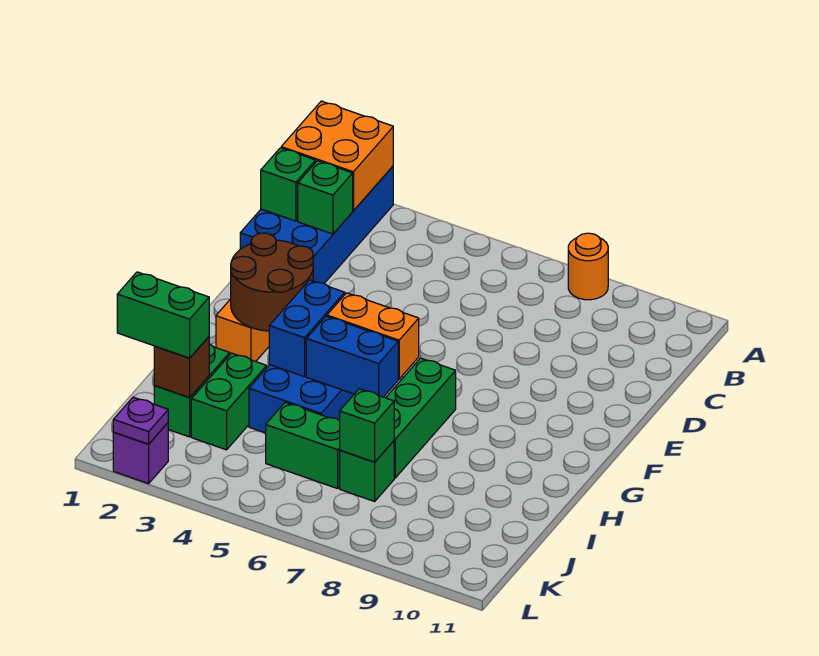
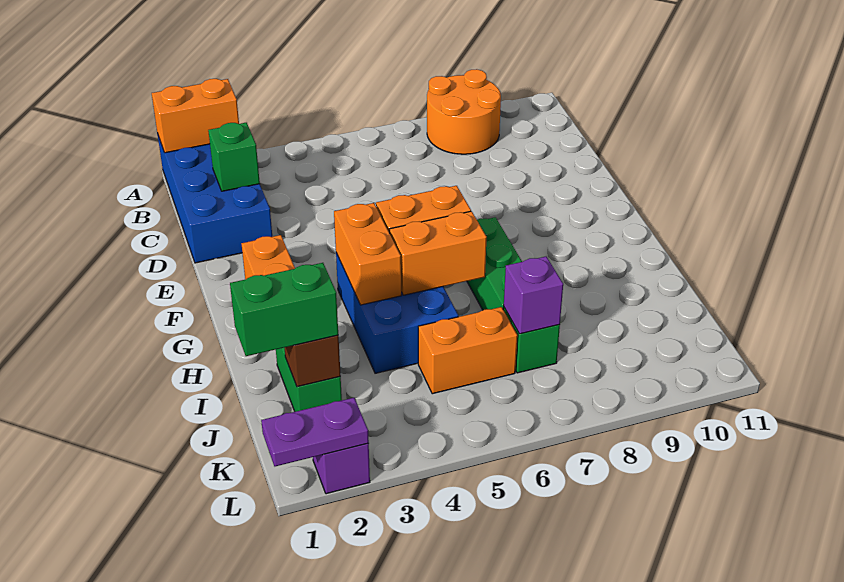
orange brick A1:B2 level 2 -> orange brick A1:A2 level 2
orange round brick A8 level 1 -> orange round brick A8:B9 level 1
green brick C1 level 2 -> none
brown round brick F2:G3 level 2 -> none
blue brick G4:H4 level 2 -> orange brick G4:H4 level 2
blue brick H5:H6 level 2 -> orange brick H5:H6 level 2
green brick I3:J3 level 1 -> none
green brick J5:J6 level 1 -> orange brick J5:J6 level 1
green brick J7 level 2 -> purple brick J7 level 2
purple plate L2 level 2 -> purple plate L1:L2 level 2

